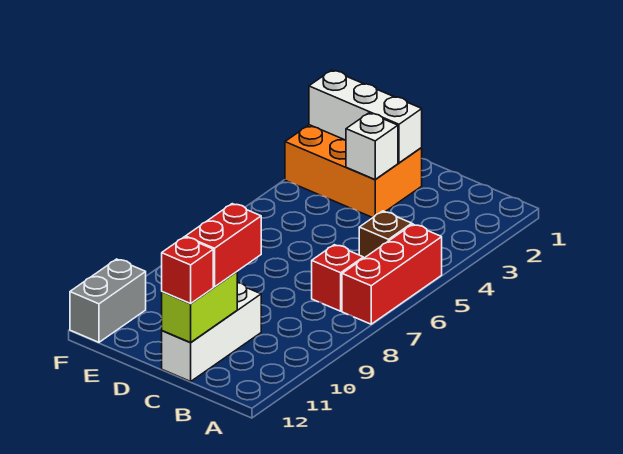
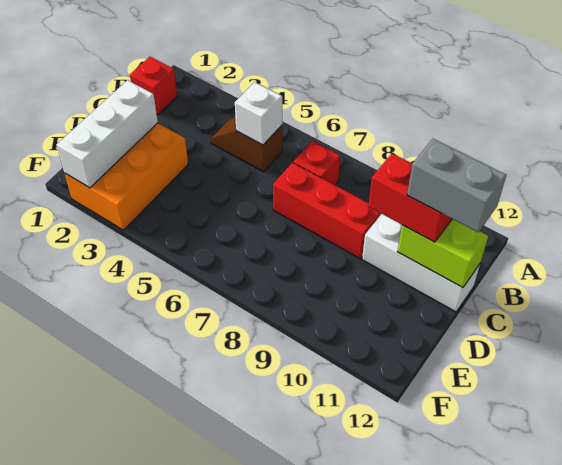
red brick A5:A7 level 1 -> red brick C7:C9 level 1
red brick C12 level 3 -> red brick B1 level 1
white brick D3 level 2 -> white brick B5 level 2
grey brick F11:F12 level 1 -> grey brick C11:C12 level 4

